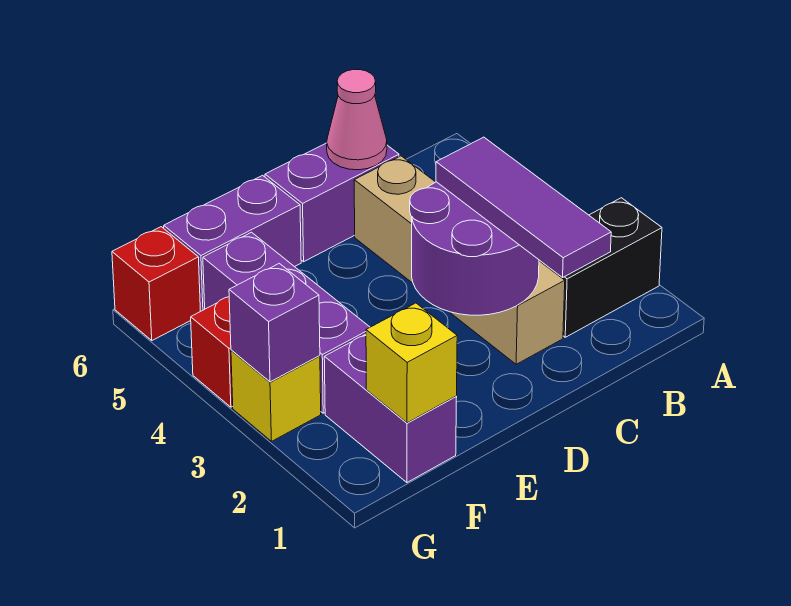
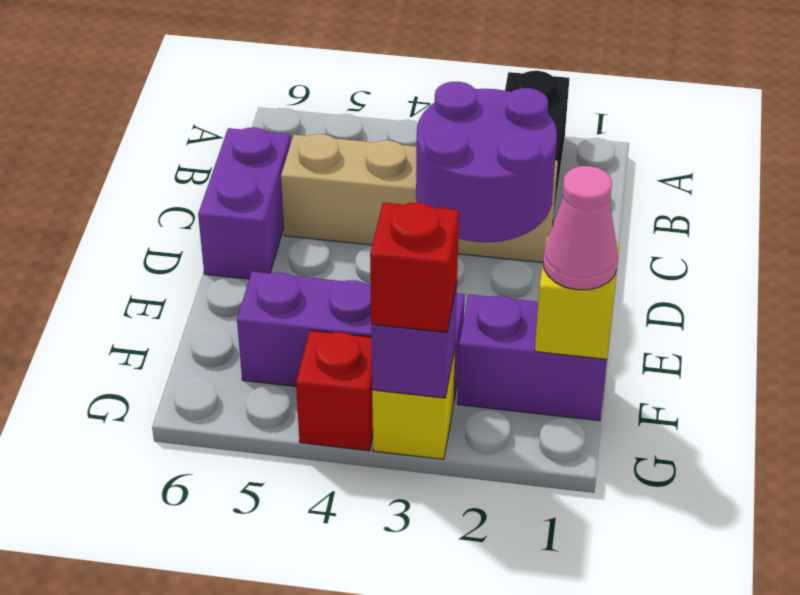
purple tile C1:C3 level 3 -> none
pink cone C6 level 2 -> pink cone F1 level 3
purple brick E6:F6 level 1 -> none
red brick G6 level 1 -> red brick G3 level 3

